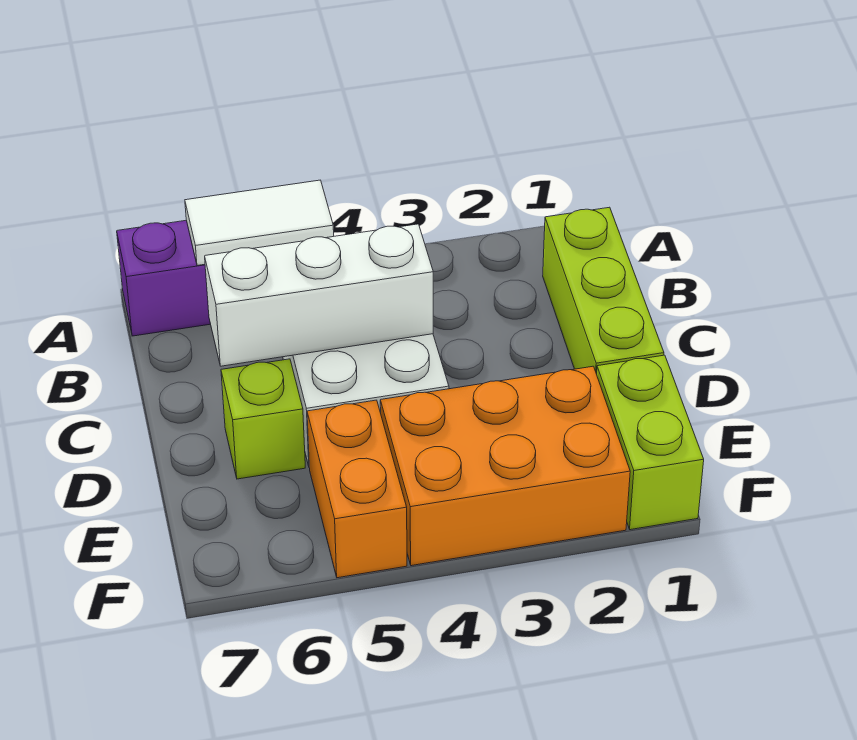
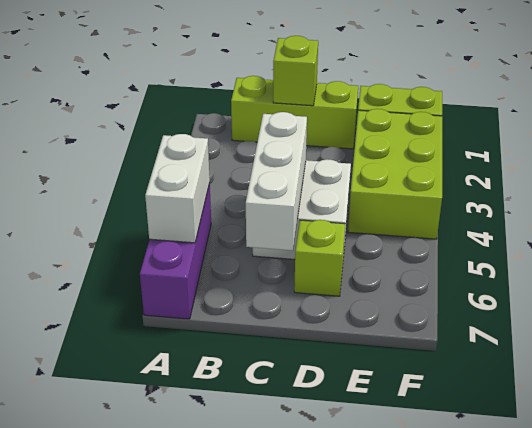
white tile A5:A6 level 2 -> white brick A5:A6 level 2
none -> lime brick C1 level 2
orange brick E2:F4 level 1 -> lime brick E2:F4 level 1
orange brick E5:F5 level 1 -> none

